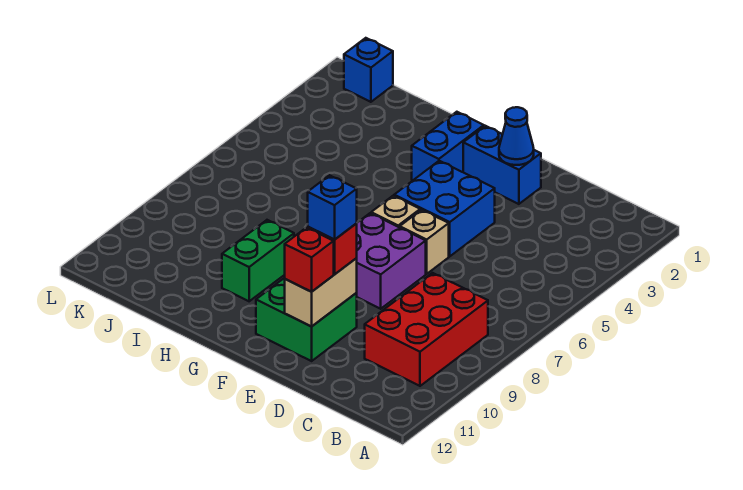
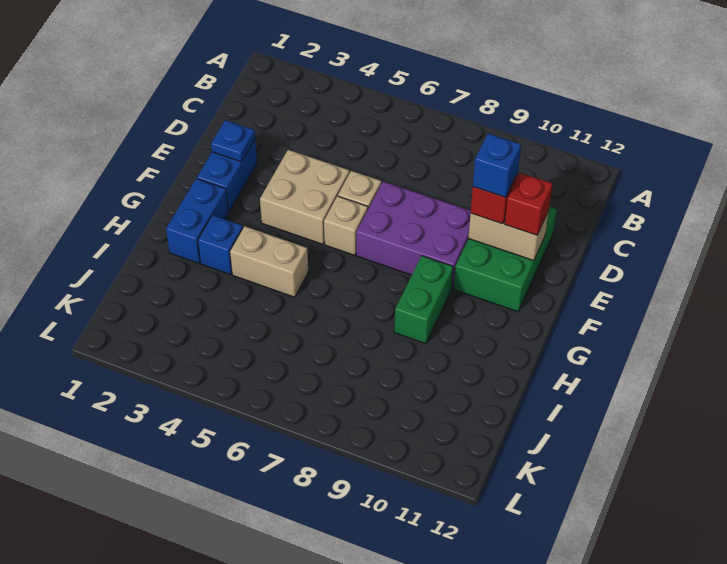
red brick B8:C10 level 1 -> none
blue cone E2 level 2 -> blue plate E2 level 2
blue brick E4:F5 level 1 -> tan brick E4:F5 level 1
purple brick E7:F8 level 1 -> purple brick E7:F9 level 1
green brick E10:F11 level 1 -> green brick D10:F11 level 1
blue brick G2:G3 level 1 -> blue brick G2:H2 level 1
none -> tan brick H4:H5 level 1
green brick H9:H10 level 1 -> green brick G9:H9 level 1
blue brick K1 level 1 -> blue brick H3 level 1

